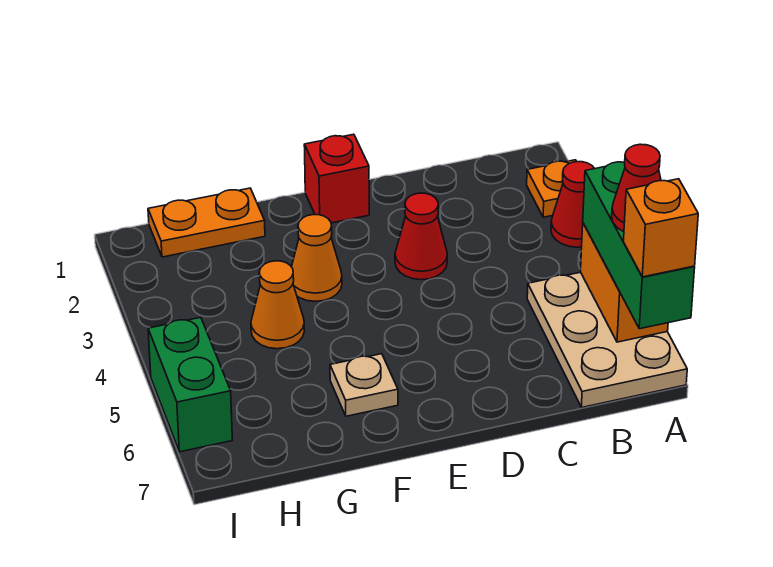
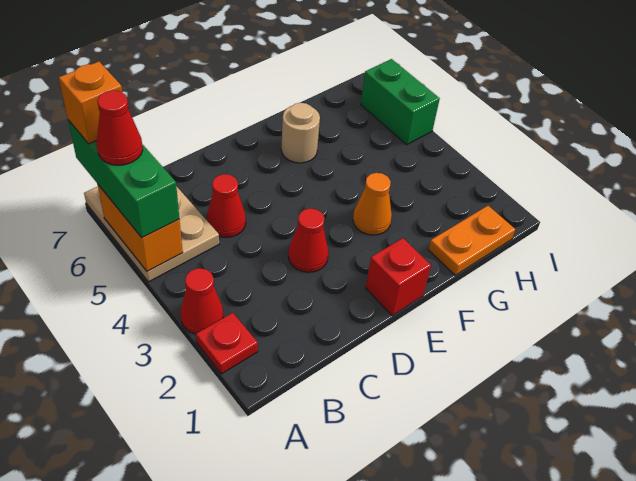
orange plate A2 level 1 -> red plate A2 level 1
none -> red cone C5 level 1
tan plate F6 level 1 -> tan round brick F6 level 1
orange cone G4 level 1 -> none

